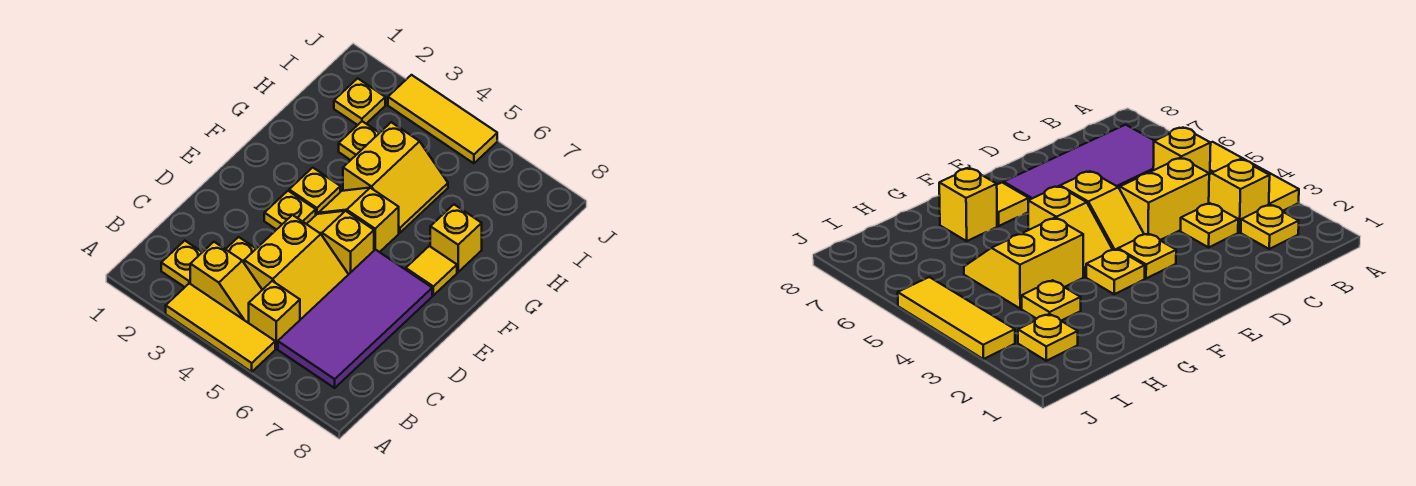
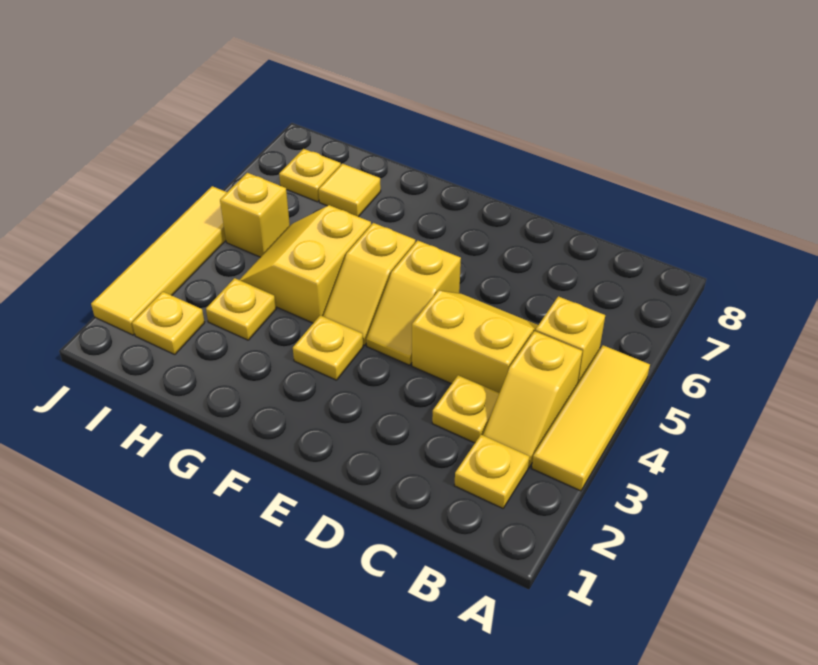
yellow slope B3:B4 level 1 top 3 -> yellow slope B3:B4 level 1 top 4
purple tile B6:E7 level 1 -> none
yellow plate E3 level 1 -> yellow plate I7 level 1
yellow tile F7 level 1 -> yellow tile H7 level 1
yellow slope G4:H5 level 1 top 4 -> yellow slope G4:H5 level 1 top G
yellow brick G7 level 1 -> yellow brick I5 level 1
yellow tile J3:J5 level 1 -> yellow tile J2:J5 level 1

